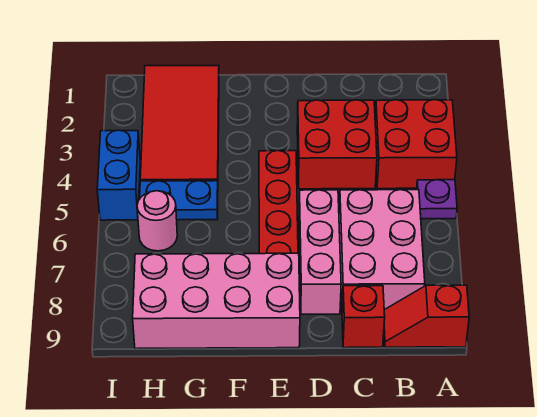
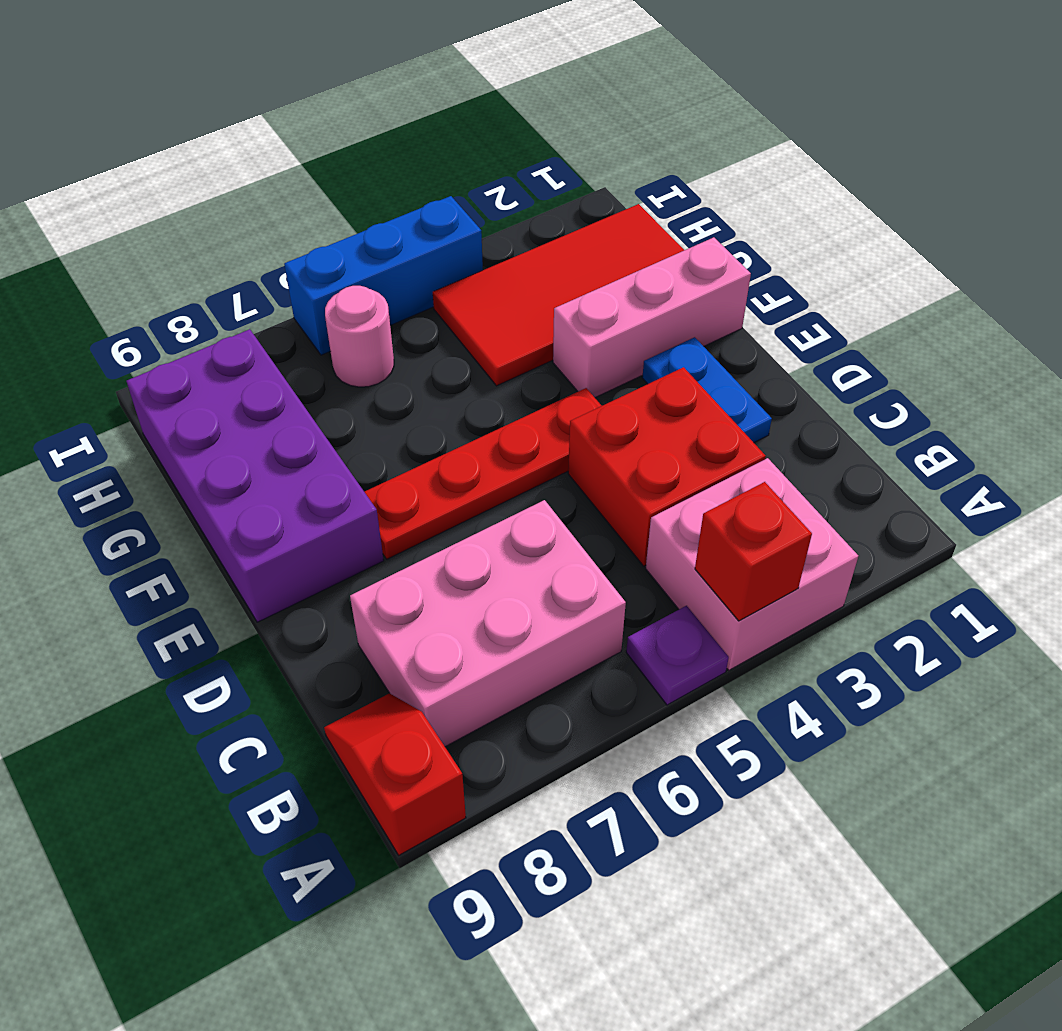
red brick A3:B4 level 1 -> pink brick A3:B4 level 1
red brick C9 level 1 -> red brick A4 level 2
pink brick D6:D8 level 1 -> pink brick F1:F3 level 1
pink brick E8:H9 level 1 -> purple brick E8:H9 level 1
blue plate G5:H5 level 1 -> blue plate D2:E2 level 1
blue brick I4:I5 level 1 -> blue brick I4:I6 level 1

